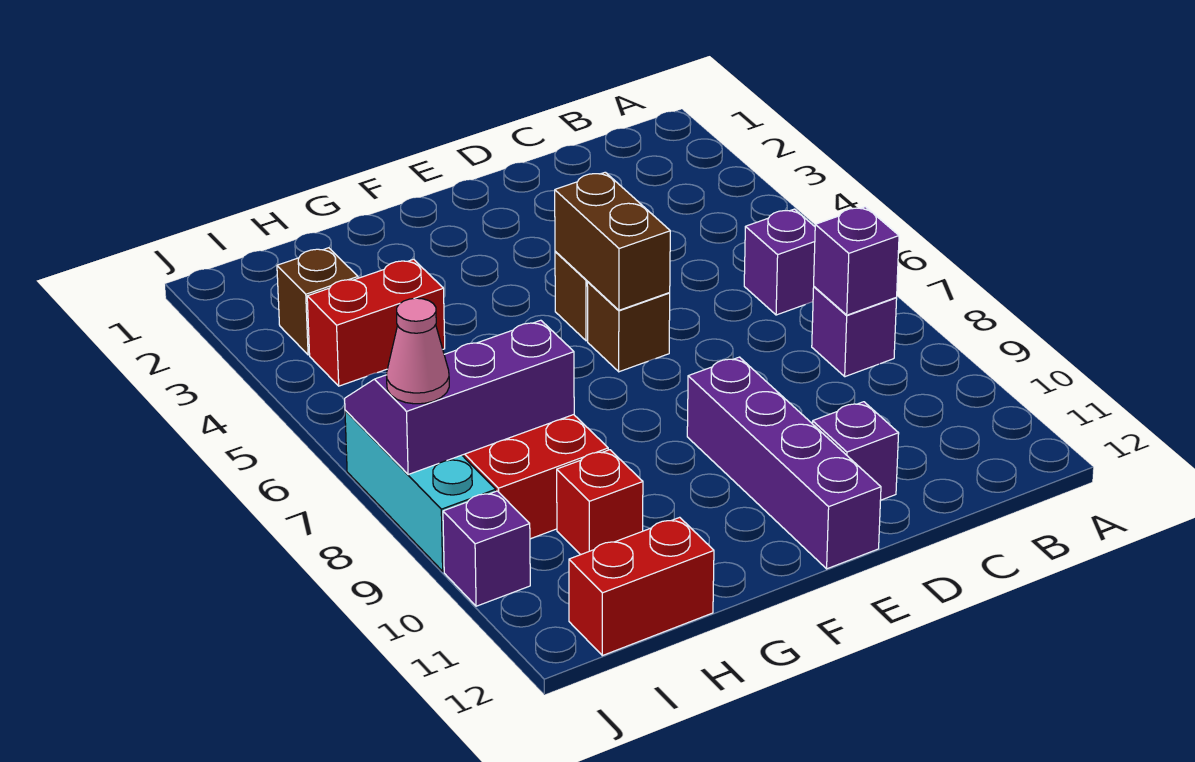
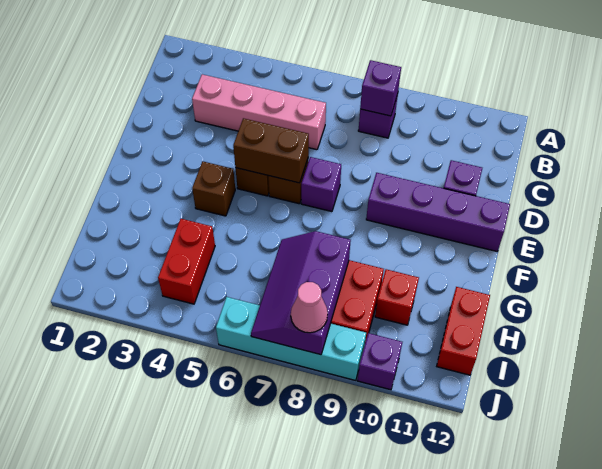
purple brick B6 level 1 -> purple brick E7 level 1
none -> pink brick C3:C6 level 1
brown brick I3 level 1 -> brown brick F4 level 1
cyan brick J7:J9 level 1 -> cyan brick J6:J9 level 1

